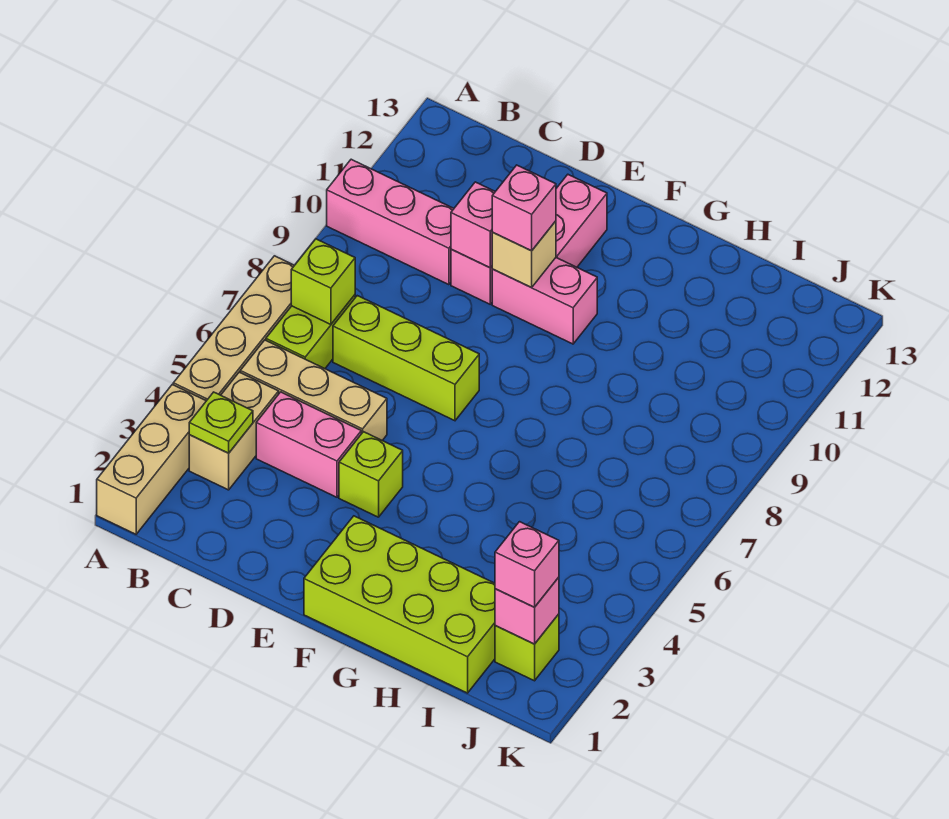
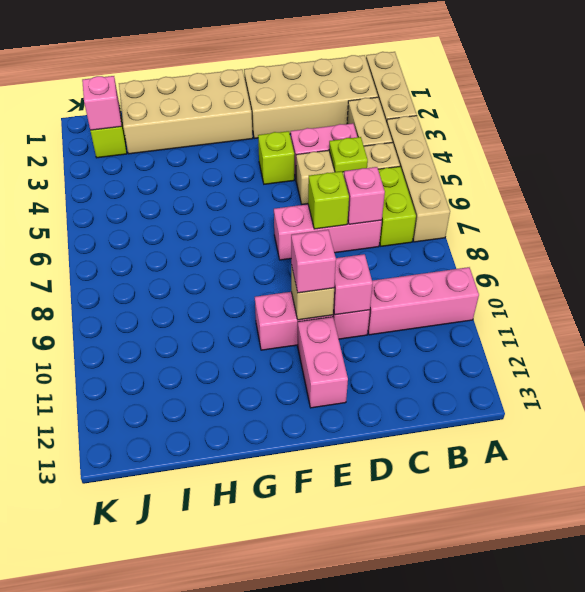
none -> tan brick B1:E2 level 1
lime plate B3 level 2 -> lime plate C5 level 2
lime brick B7 level 2 -> lime brick D7 level 2
lime brick C7:E7 level 1 -> pink brick C7:E7 level 1
lime brick F1:I2 level 1 -> tan brick F1:I2 level 1
pink brick J2 level 3 -> pink brick C7 level 2

